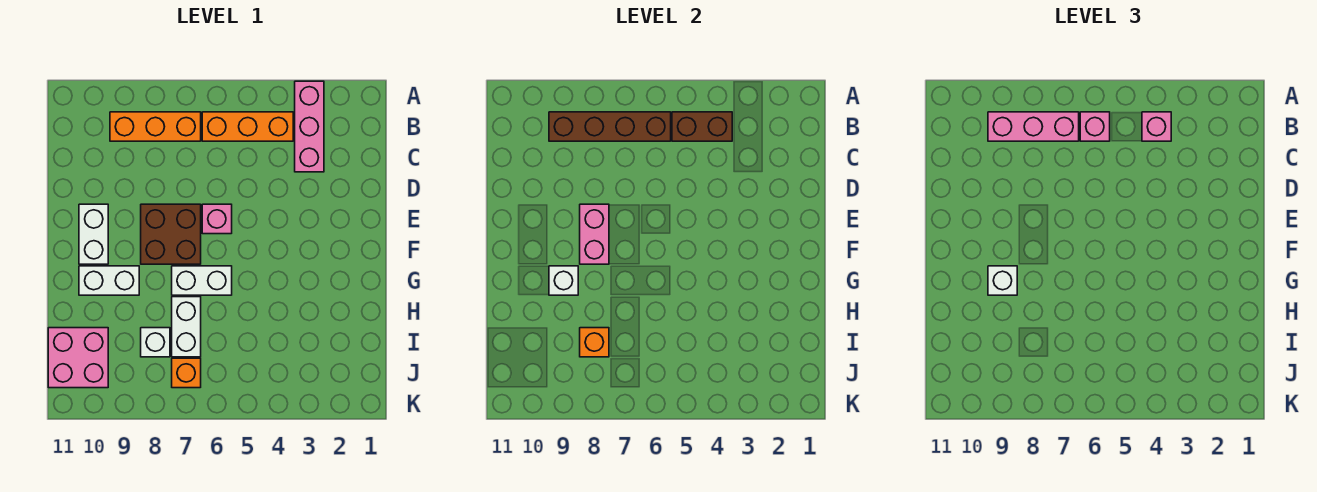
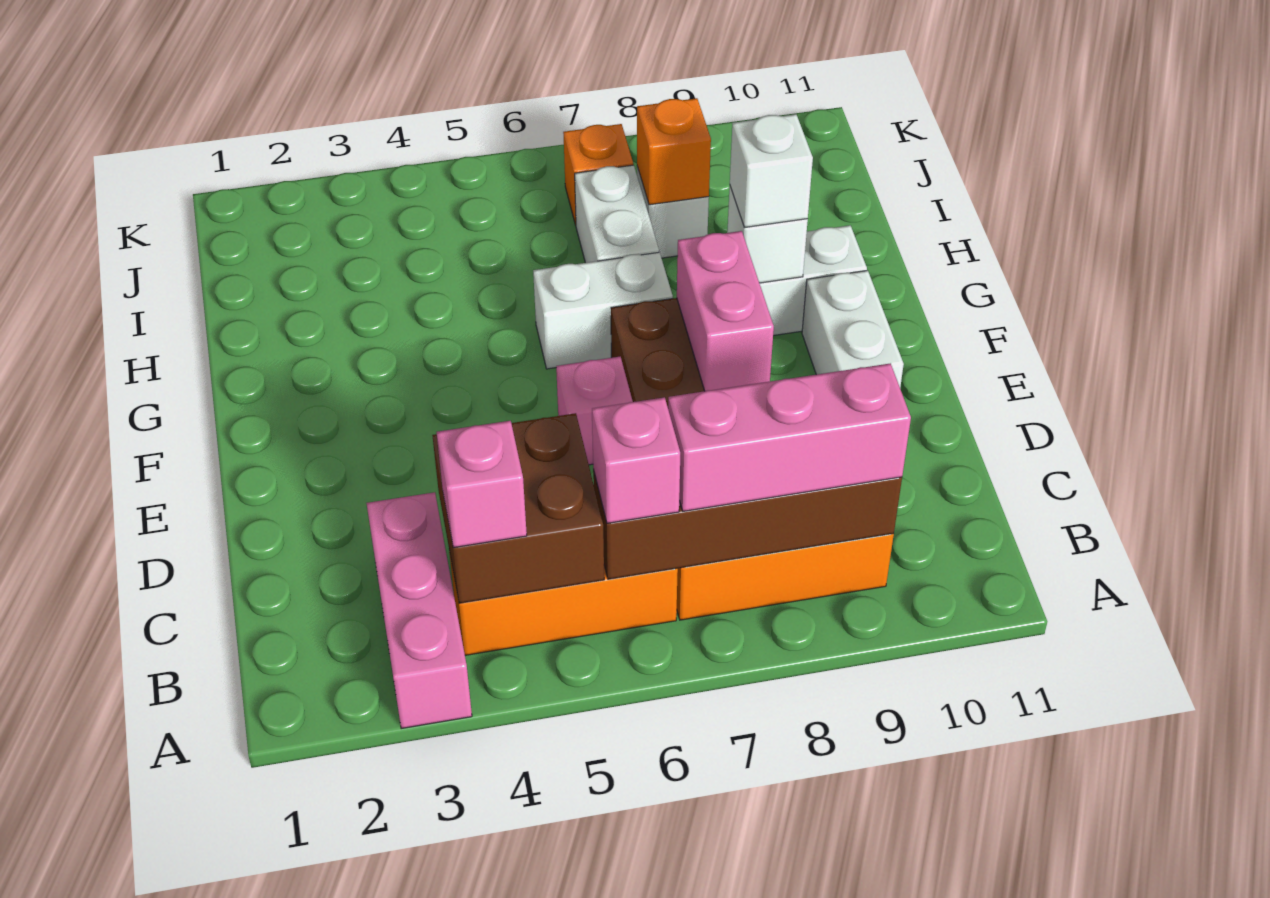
brown brick B4:B5 level 2 -> brown brick B4:C5 level 2
pink brick I10:J11 level 1 -> none

